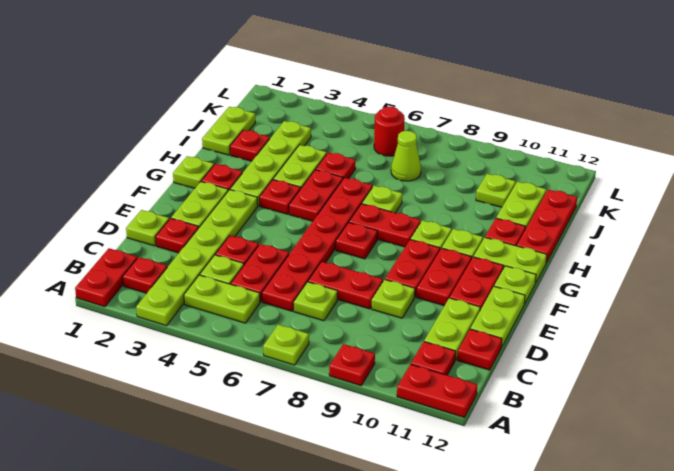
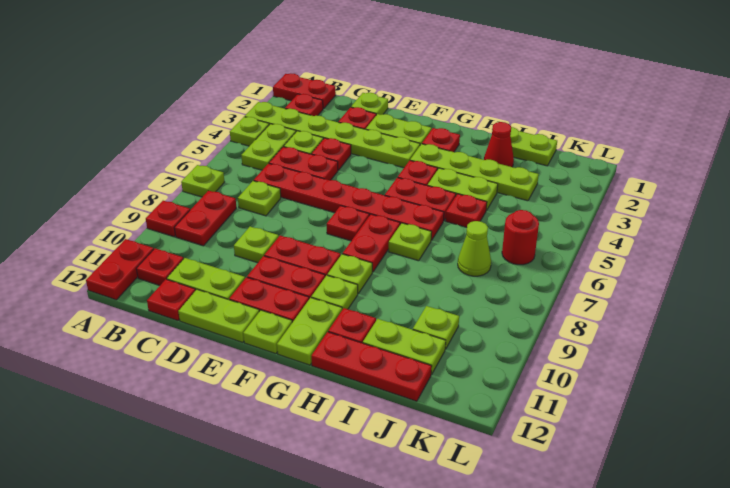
red plate D7:D8 level 1 -> red plate B8:B9 level 1
lime plate G1 level 1 -> lime plate A4 level 1
red plate I2 level 1 -> red cone I2 level 1

